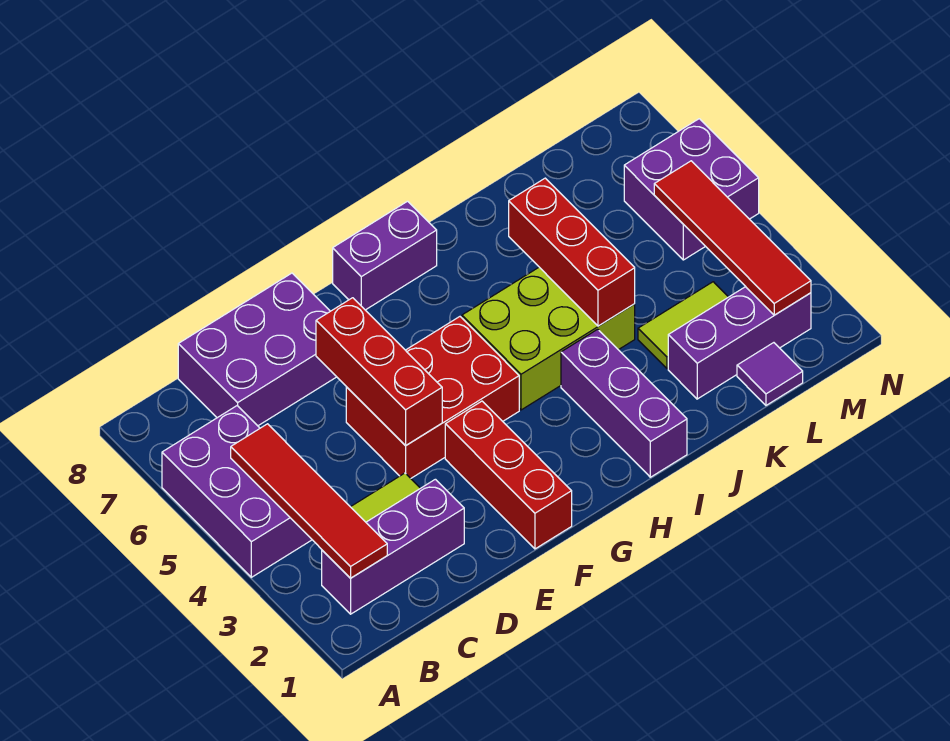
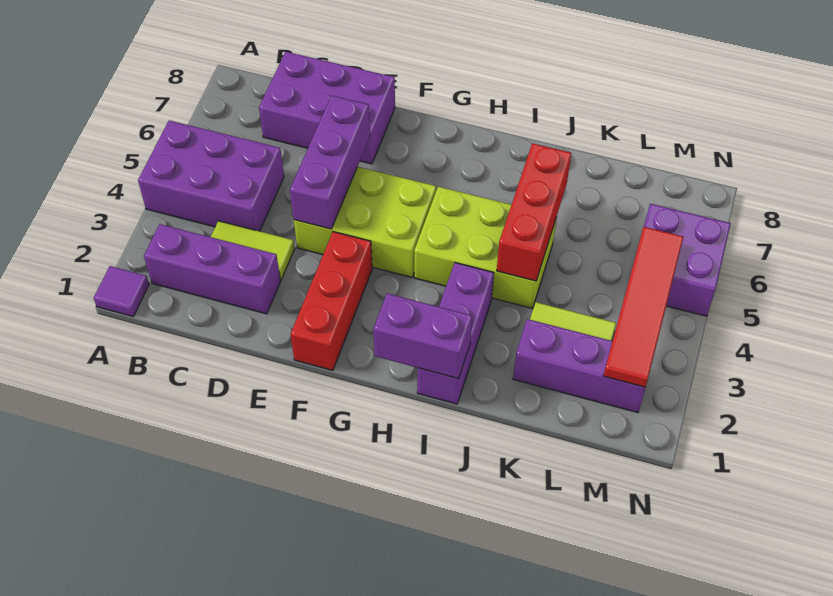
purple brick A4:B6 level 1 -> purple brick A4:C5 level 1
red tile B2:B5 level 2 -> none
red brick E4:G5 level 1 -> lime brick E4:G5 level 1
red brick E4:E6 level 2 -> purple brick E4:E6 level 2
purple brick G8:H8 level 1 -> purple brick H1:I1 level 2
purple tile L1 level 1 -> purple tile A1 level 1

